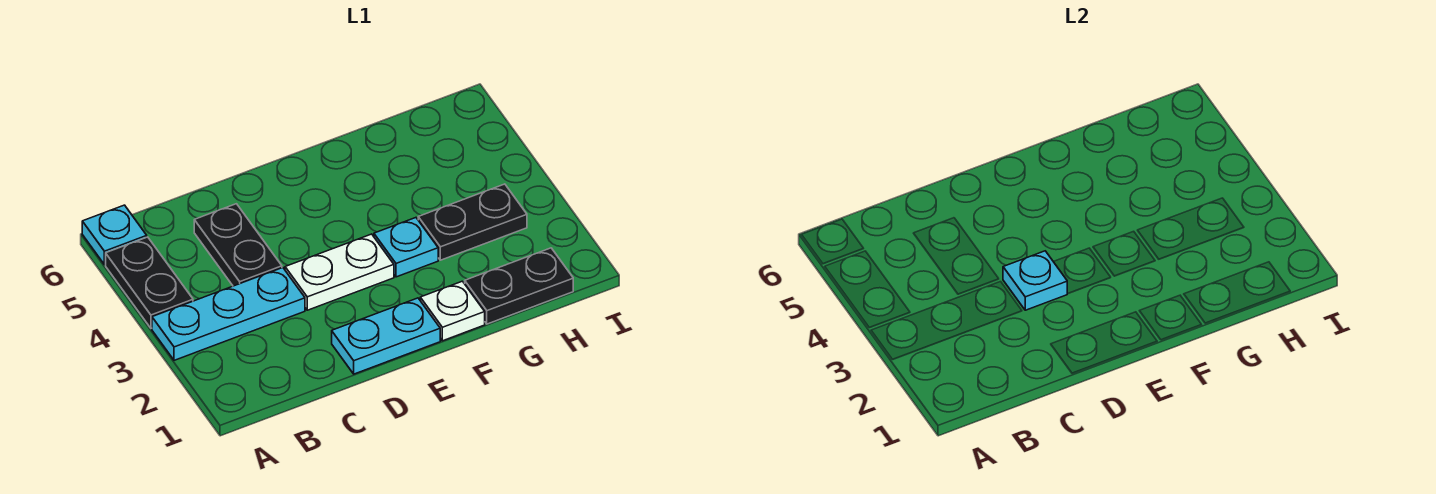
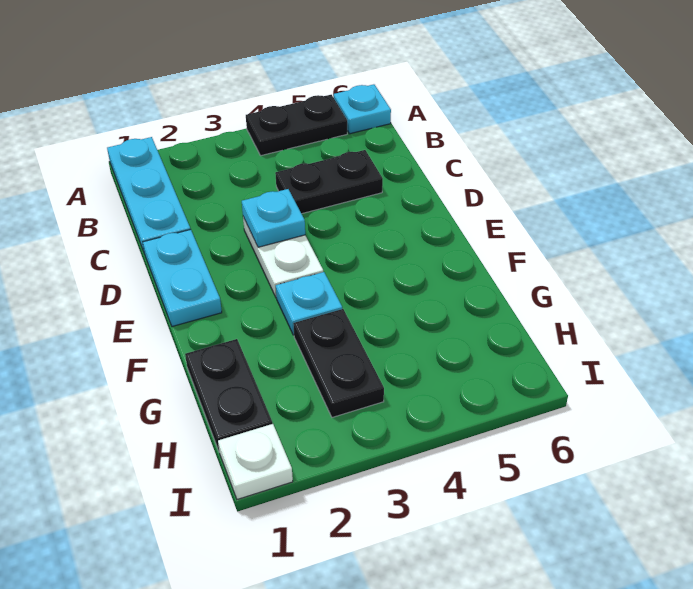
cyan plate A3:C3 level 1 -> cyan plate A1:C1 level 1
white plate F1 level 1 -> white plate I1 level 1

